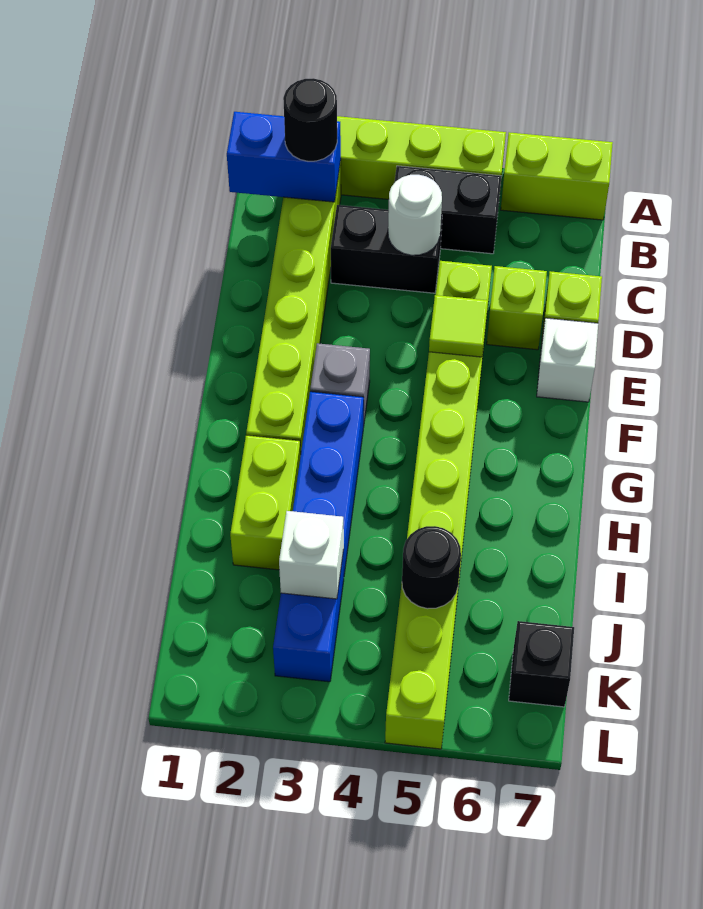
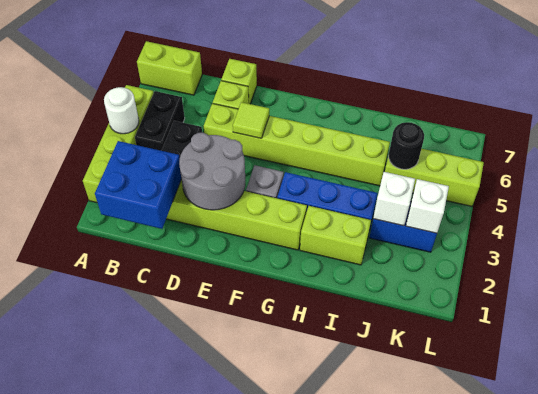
lime brick A6:A7 level 1 -> lime brick A7:B7 level 1
blue brick B1:B2 level 2 -> blue brick B1:C2 level 2
black round brick B2 level 3 -> none
white round brick C4 level 2 -> white round brick A4 level 2
none -> grey round brick D2:E3 level 2
white brick E7 level 1 -> white brick K3 level 2
black brick K7 level 1 -> none

